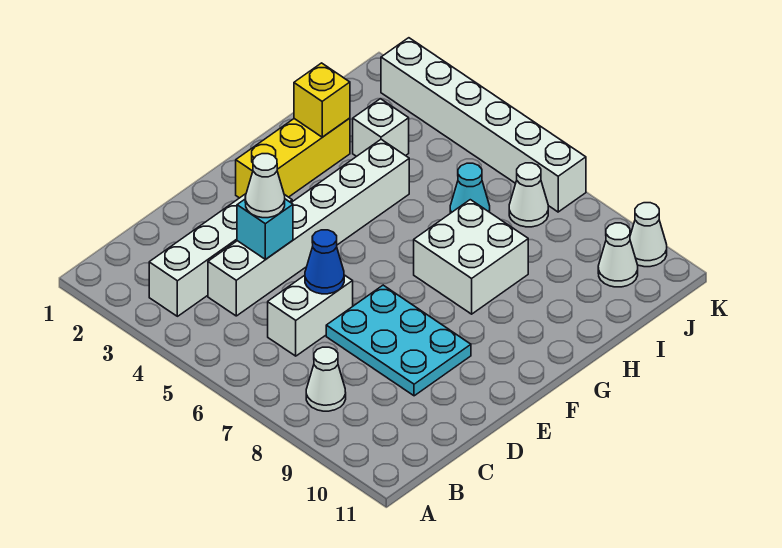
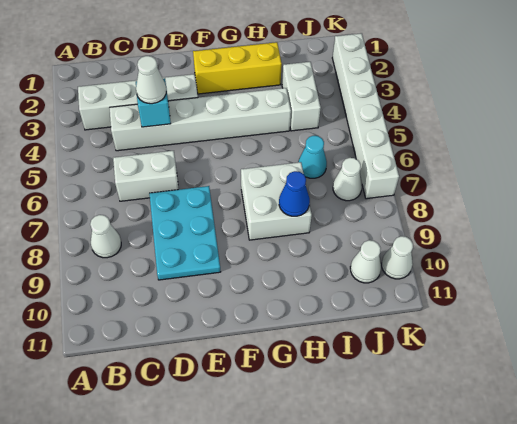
blue cone D6 level 2 -> blue cone H8 level 2
yellow brick H2 level 2 -> none
white brick I3 level 1 -> white brick I3:I4 level 1

